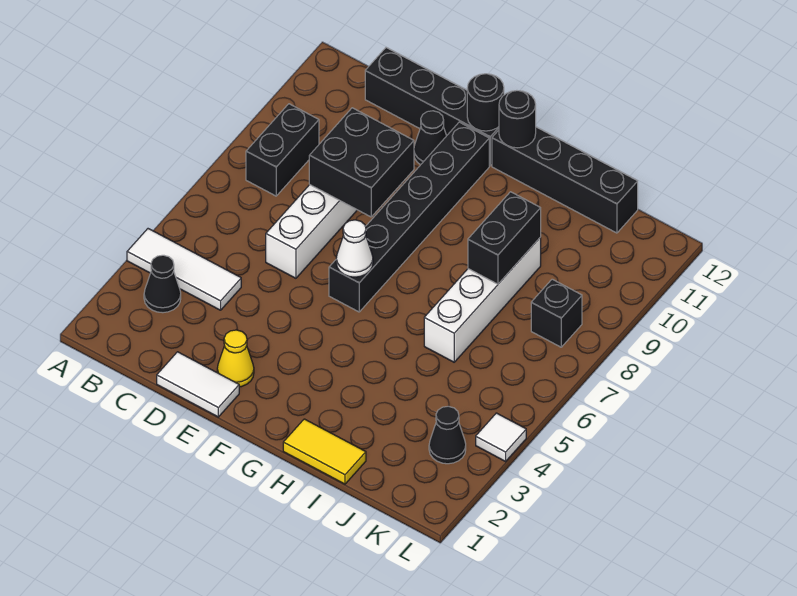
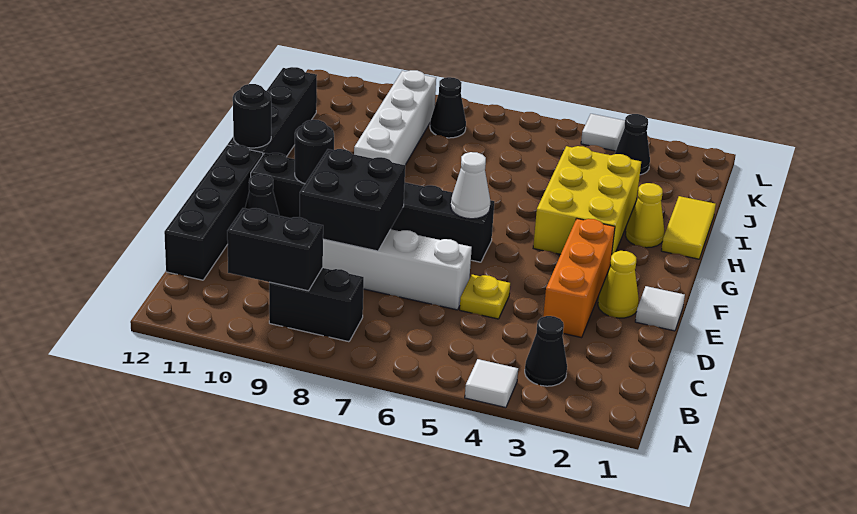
white tile A4:C4 level 1 -> white tile A4 level 1
white tile D1:E1 level 1 -> white tile E1 level 1
none -> orange brick D3:F3 level 1
none -> yellow plate D5 level 1
black round brick F12 level 2 -> black round brick F10 level 2
none -> yellow brick G3:I4 level 1
none -> yellow cone H2 level 1
white brick I6:I9 level 1 -> white brick H9:K9 level 1
black brick I8:I9 level 2 -> black brick B9:B10 level 2
black brick K8 level 1 -> black cone K8 level 1

